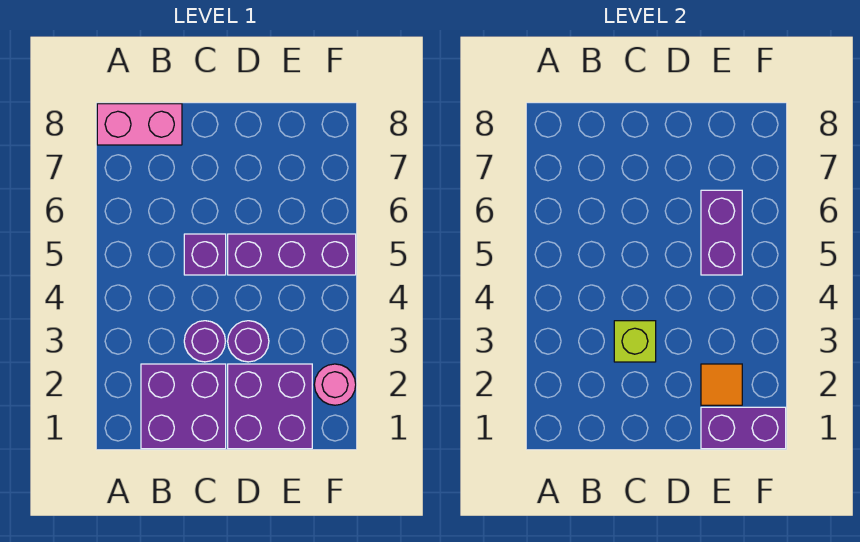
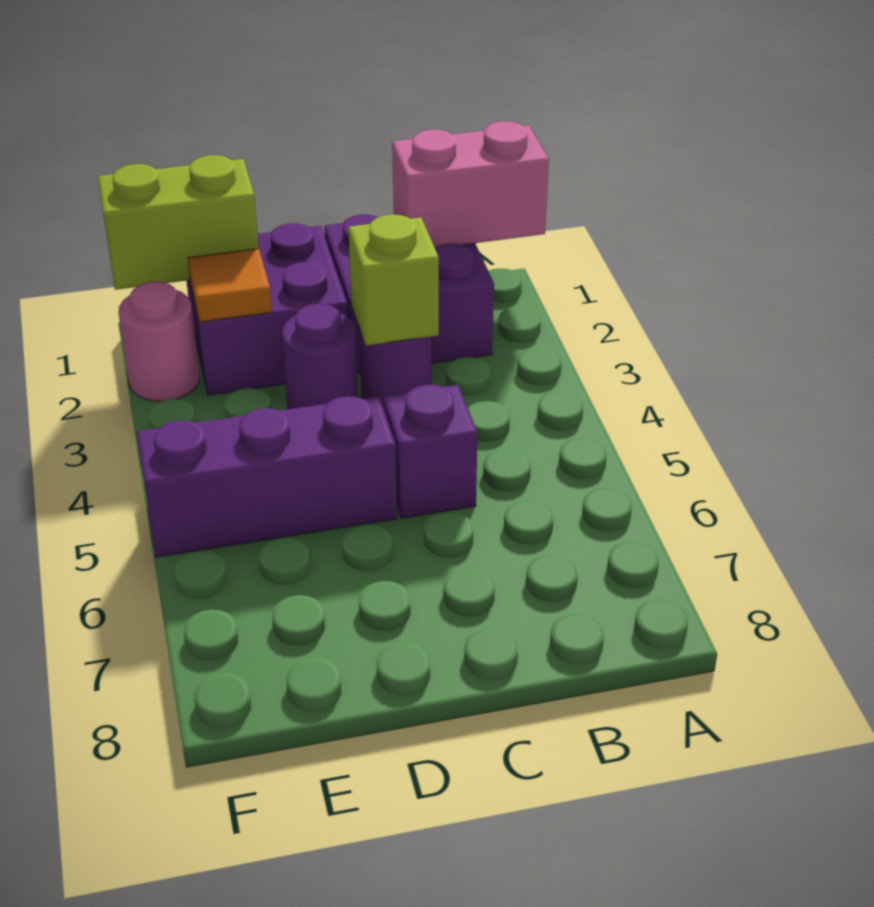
pink brick A8:B8 level 1 -> pink brick A1:B1 level 2
purple brick E1:F1 level 2 -> lime brick E1:F1 level 2
purple brick E5:E6 level 2 -> none

